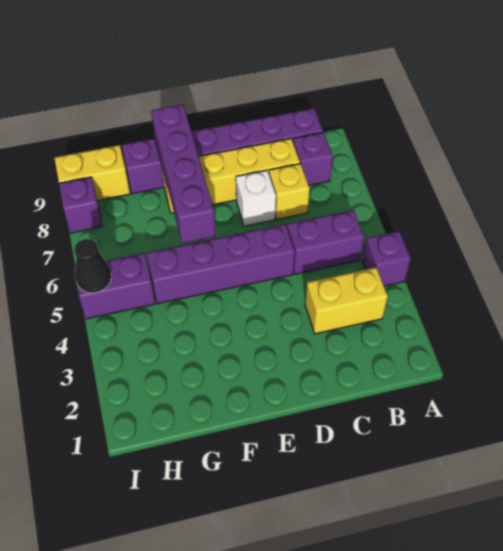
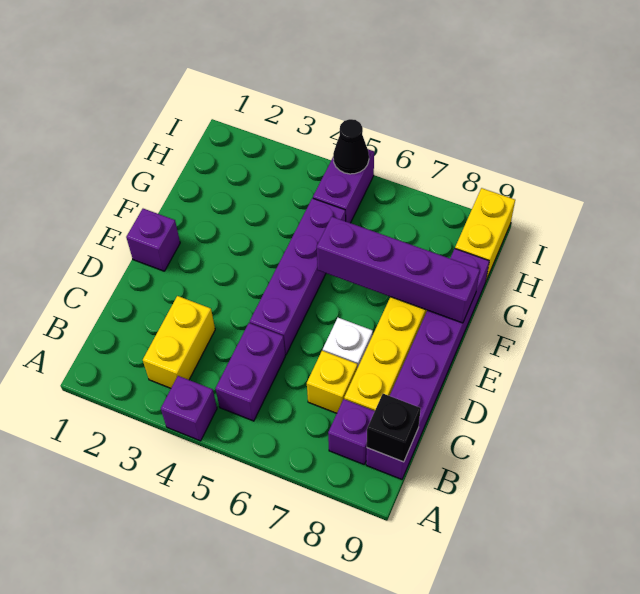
none -> black brick B9 level 2
purple brick I8 level 1 -> purple brick E1 level 1

